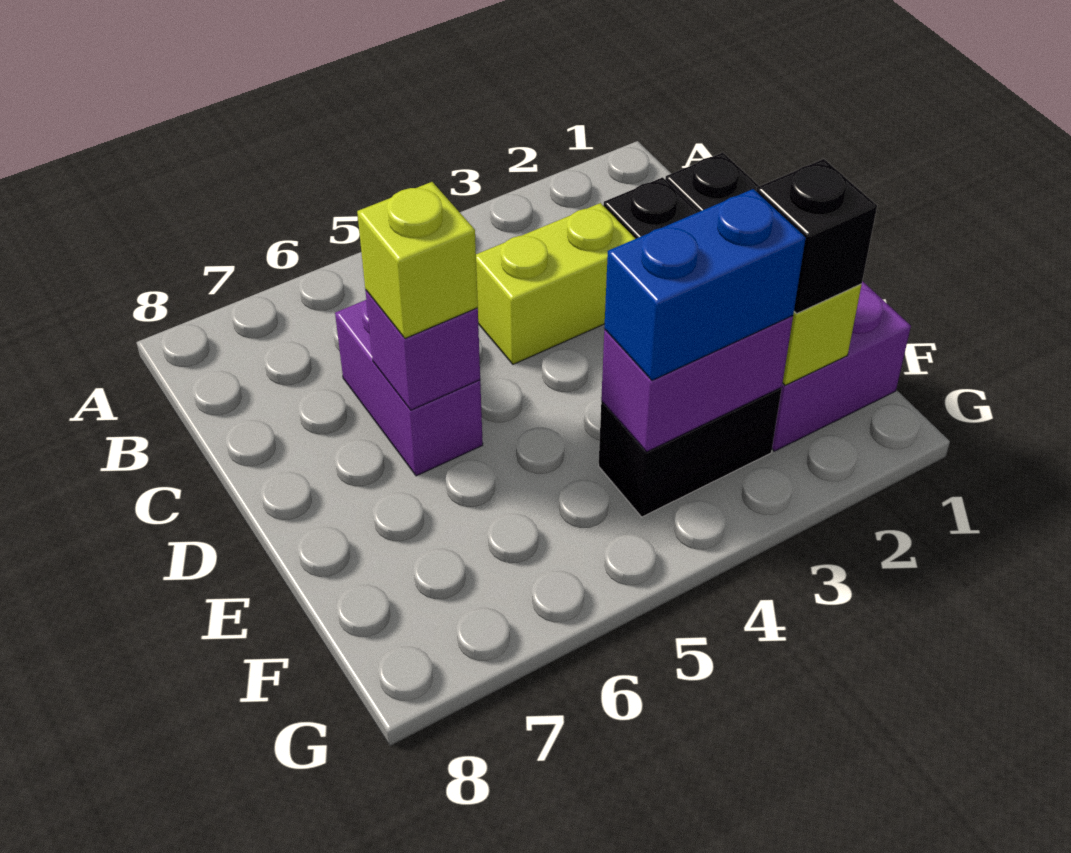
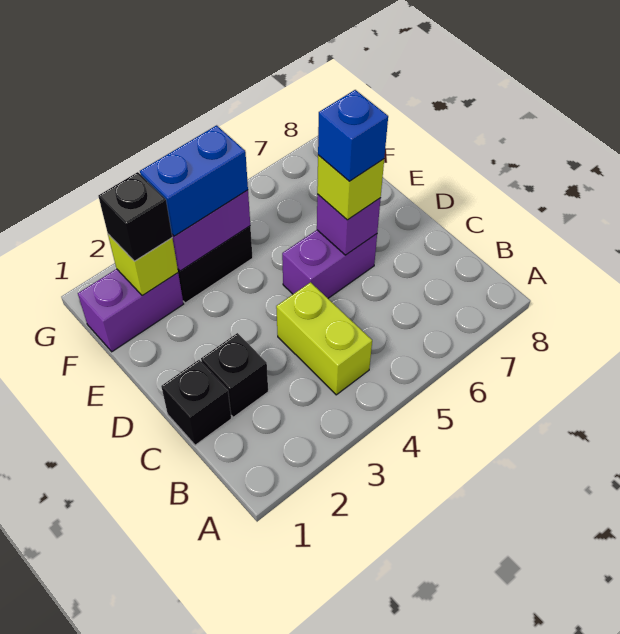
lime brick C3:C4 level 1 -> lime brick B4:C4 level 1
purple brick C6:D6 level 1 -> purple brick D5:D6 level 1
none -> blue brick D6 level 4

